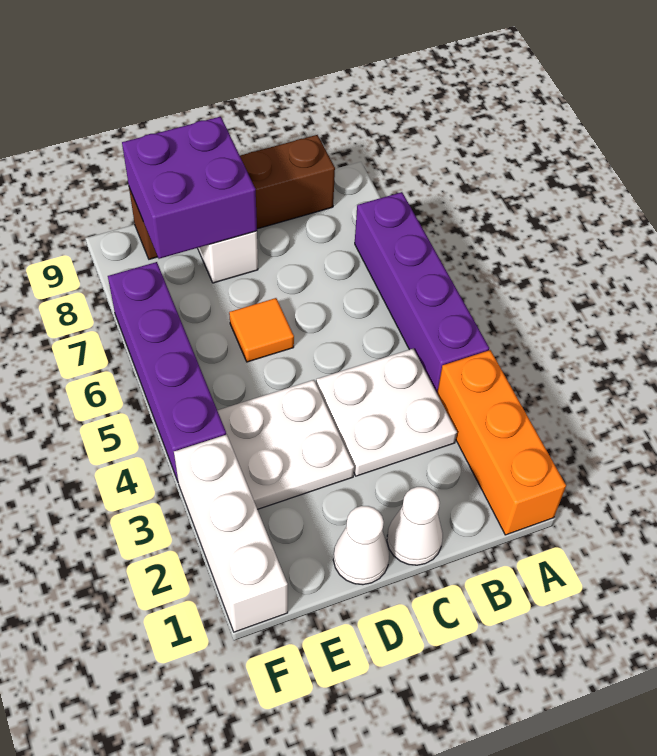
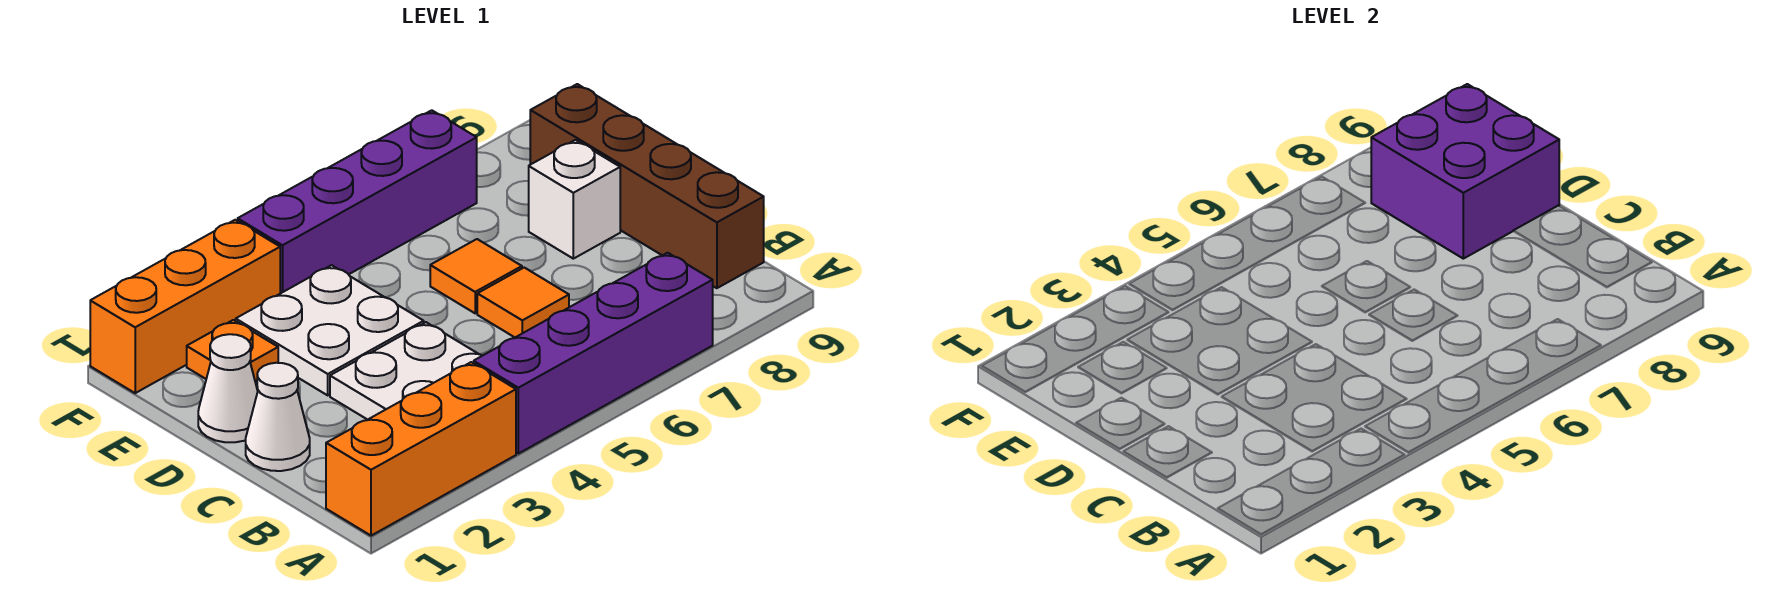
none -> orange tile C6 level 1
none -> orange plate E2 level 1
white brick F1:F3 level 1 -> orange brick F1:F3 level 1

